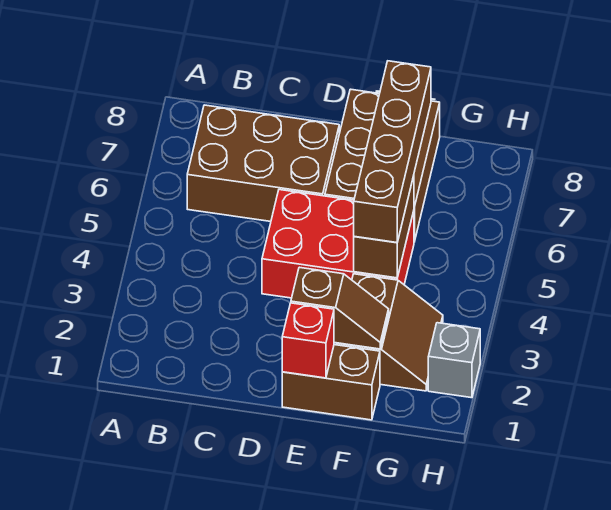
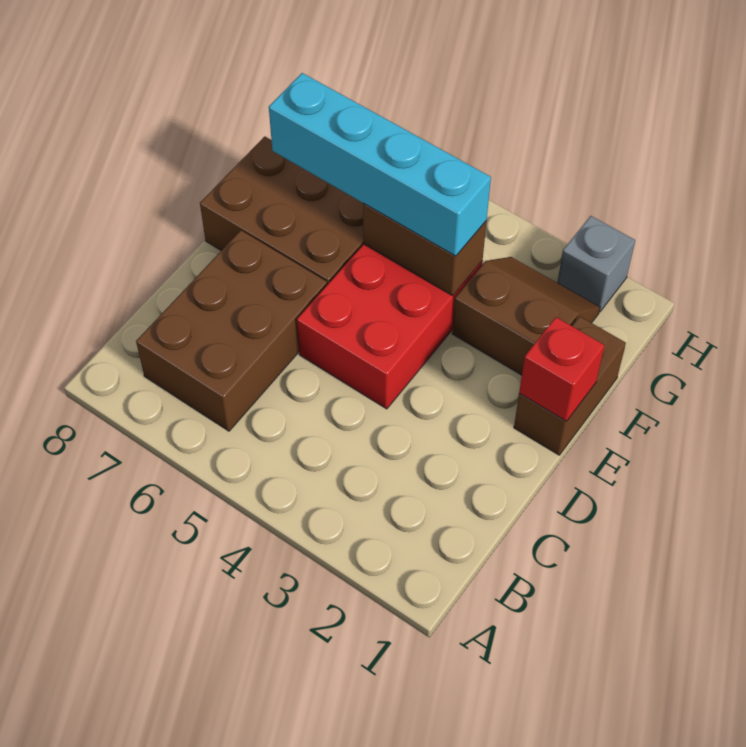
brown slope E2:F2 level 2 top E -> none
brown brick F4:F7 level 3 -> cyan brick F4:F7 level 3

